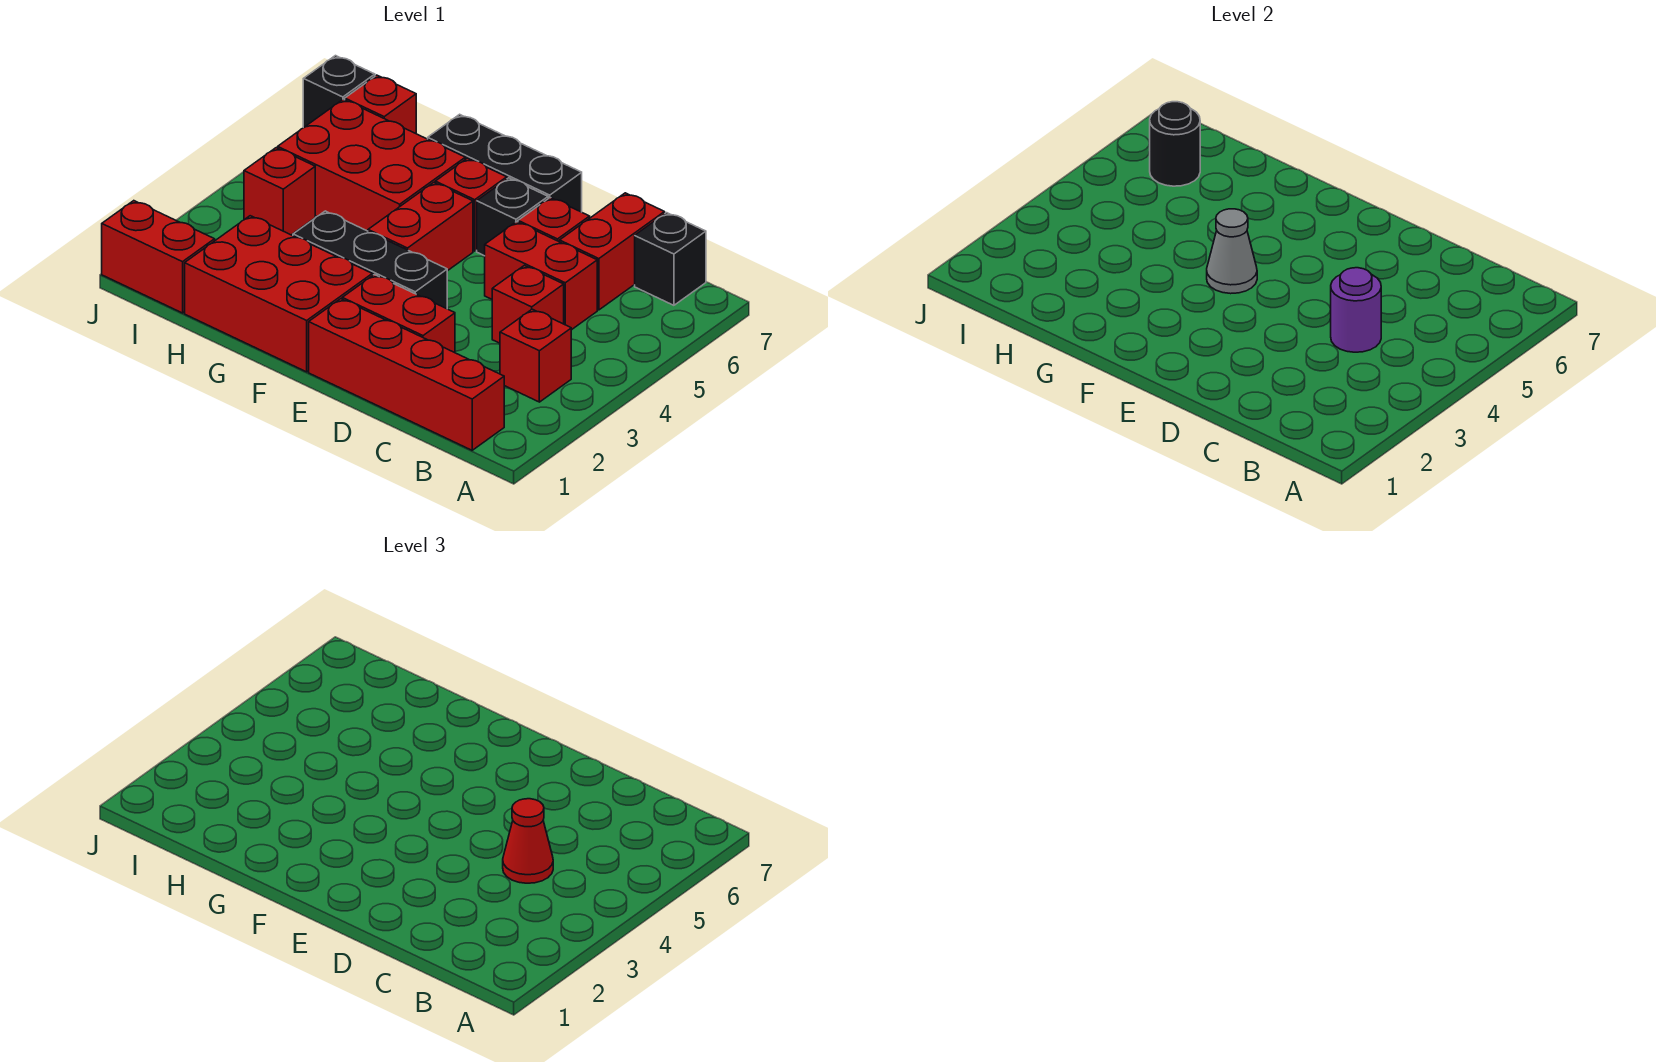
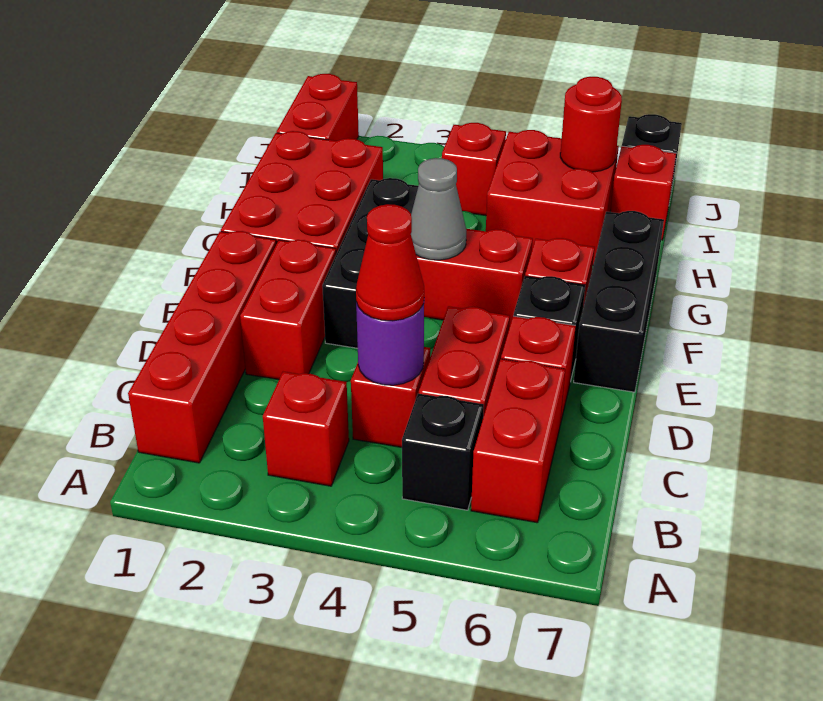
black brick B7 level 1 -> black brick B5 level 1
red brick C6:C7 level 1 -> red brick B6:C6 level 1
red brick G5:I6 level 1 -> red brick H5:I6 level 1
black round brick I6 level 2 -> red round brick I6 level 2

